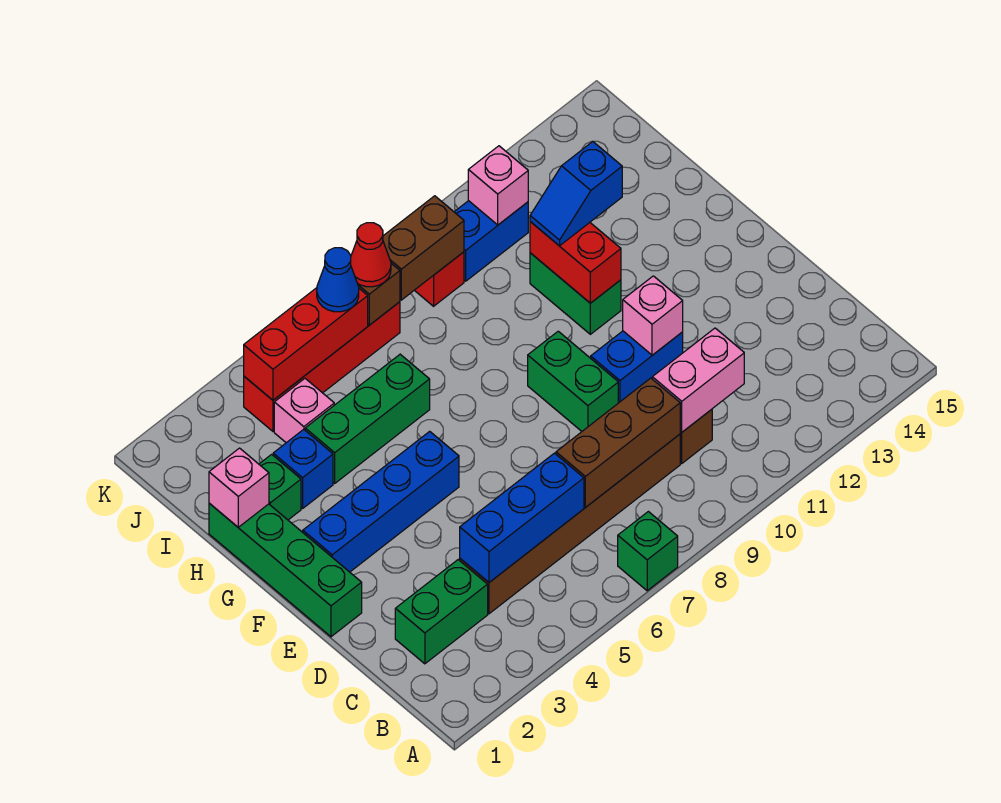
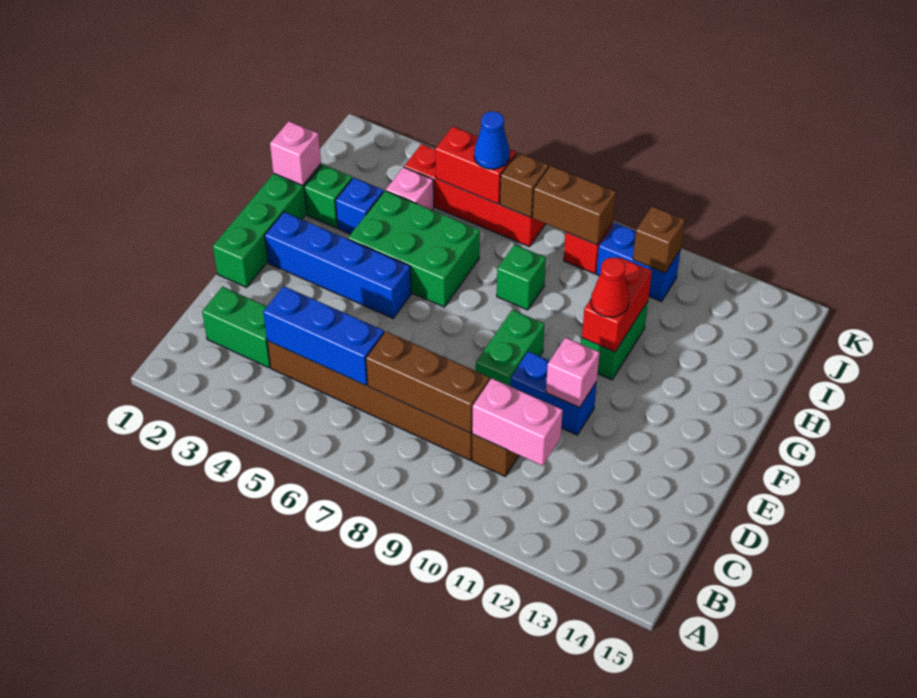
green brick A7 level 1 -> green brick H8 level 1
green brick H4:H6 level 1 -> green brick G4:H6 level 1
blue slope H11:H12 level 3 top 12 -> none
red brick J4:J6 level 2 -> red brick J5:J6 level 2
red cone J7 level 3 -> red cone G11 level 3
pink brick J11 level 2 -> brown brick J11 level 2

